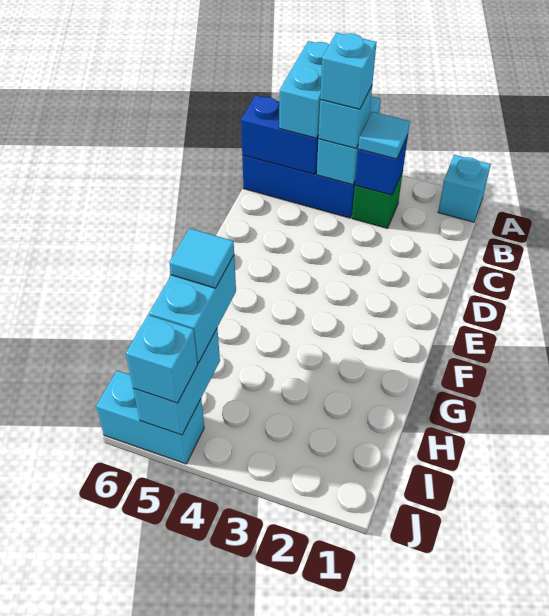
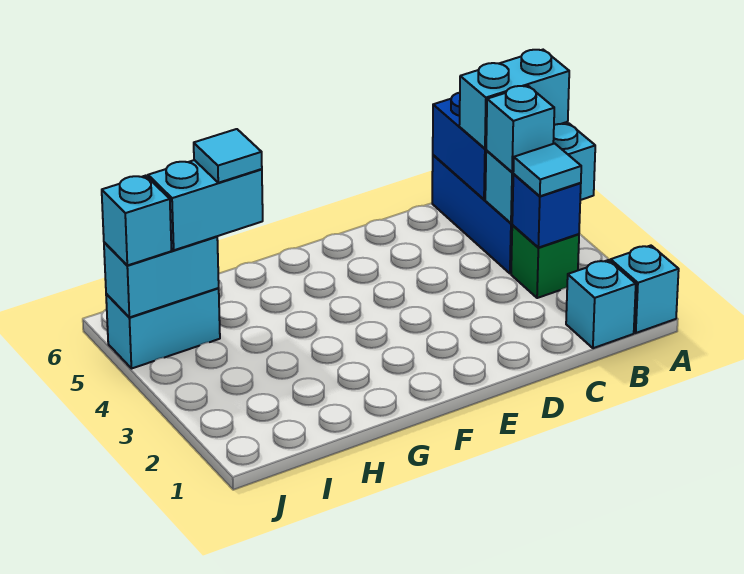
cyan brick B4 level 4 -> cyan brick B1 level 1
cyan brick J5:J6 level 1 -> cyan brick I5:J5 level 1

